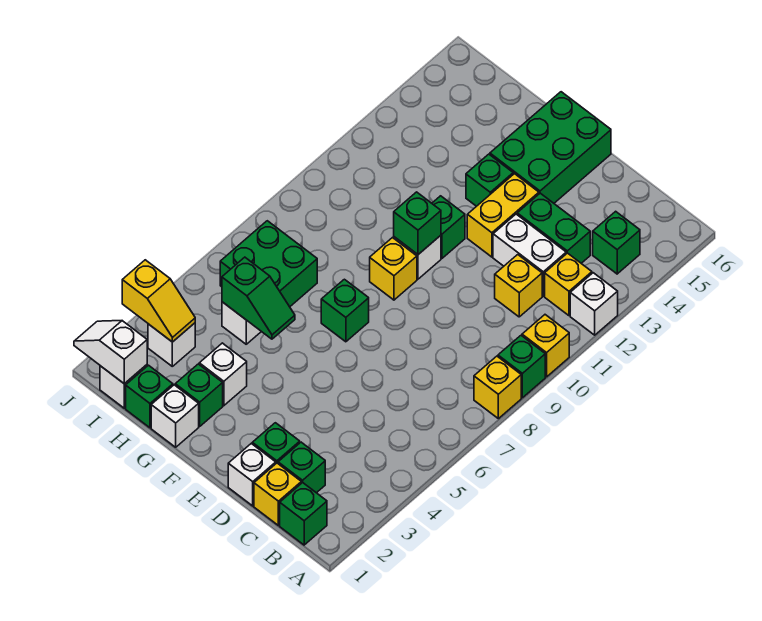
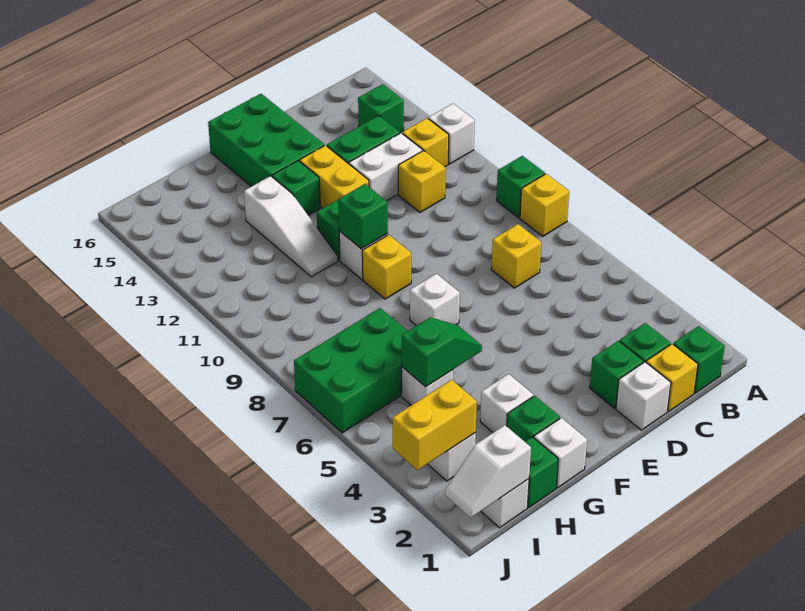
yellow brick A10 level 1 -> yellow brick C7 level 1
green brick F7 level 1 -> white brick F7 level 1
none -> white slope G11:G13 level 1 top 13
green brick H6:I7 level 1 -> green brick H6:J7 level 1
yellow slope I3:J3 level 2 top J -> yellow brick I3:J3 level 2

